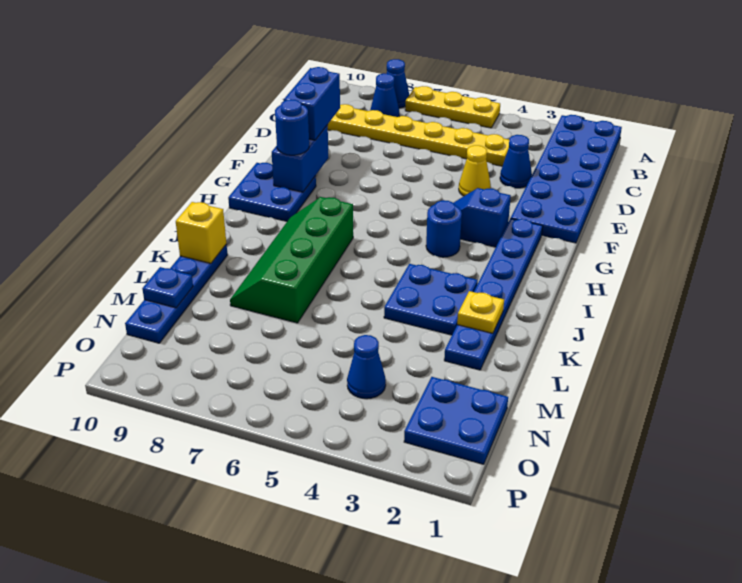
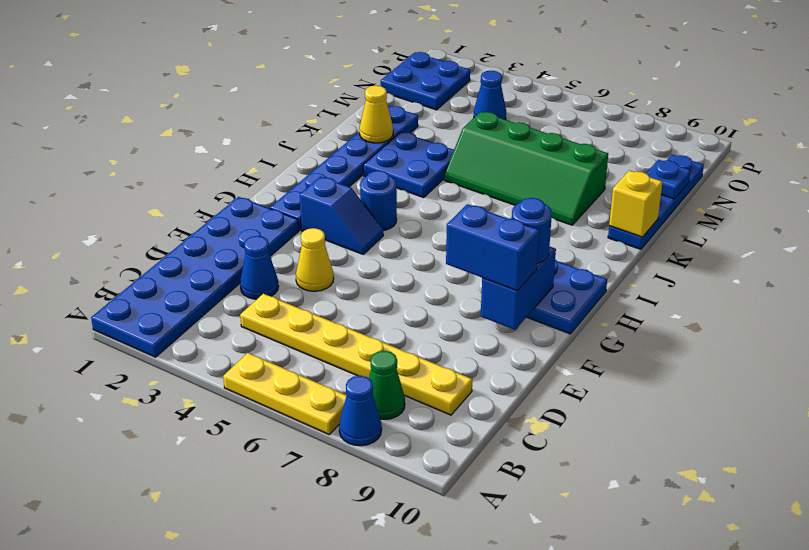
blue cone B8 level 1 -> green cone B8 level 1
blue brick E9:F9 level 3 -> blue brick F8:F9 level 3
green slope I7:L8 level 1 top 7 -> green slope K5:L8 level 1 top L
yellow plate K2 level 2 -> yellow cone K2 level 2

